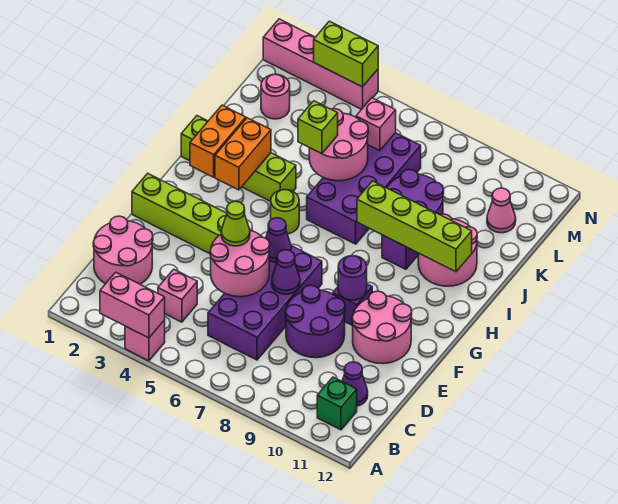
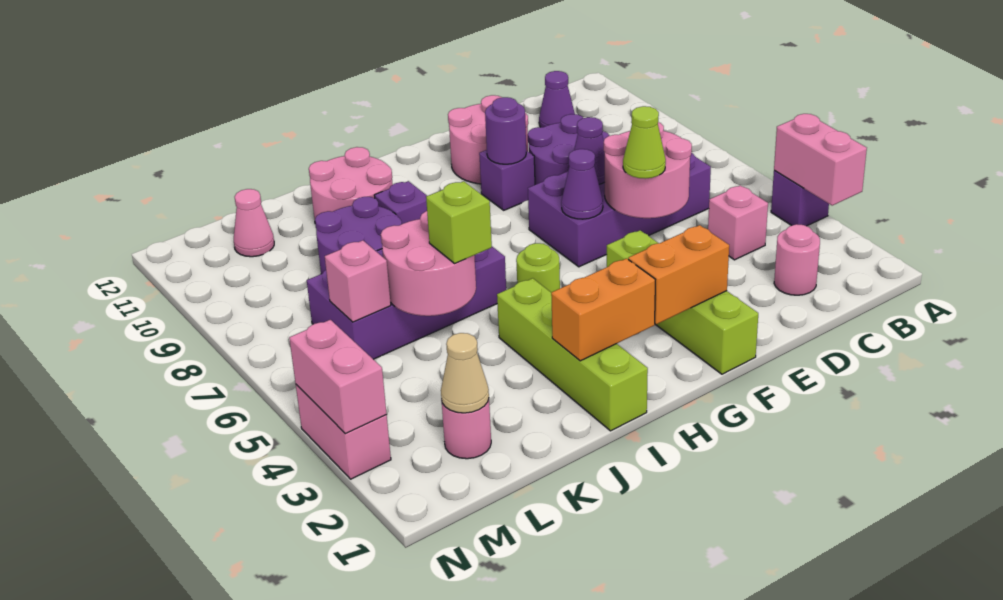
pink brick A4 level 1 -> purple brick A4 level 1
green brick B11 level 1 -> none
pink round brick C1:D2 level 1 -> pink round brick C2 level 1
orange brick H3:I3 level 2 -> orange brick F2:G2 level 2
lime brick I8:I11 level 2 -> none
none -> tan cone L2 level 2
pink brick N1:N4 level 1 -> pink brick N3:N4 level 1
lime brick N3:N4 level 2 -> pink brick N3:N4 level 2

